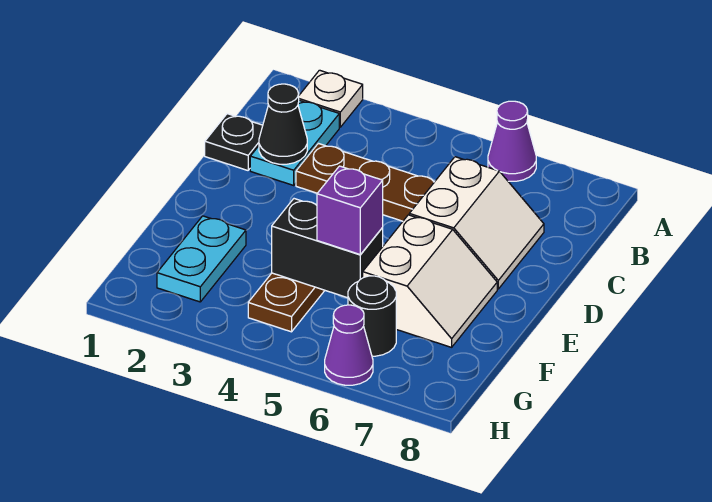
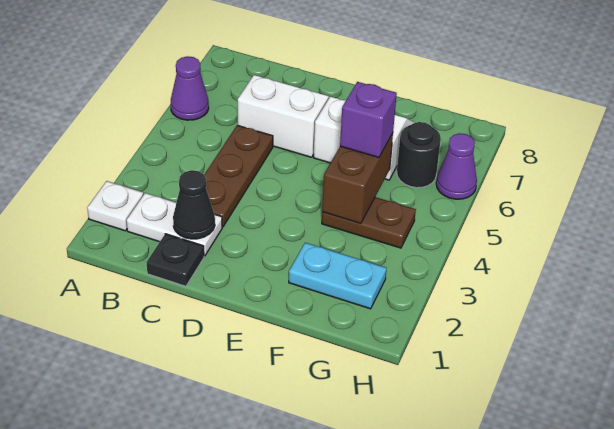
cyan plate B2:C2 level 1 -> white plate B2:C2 level 1
black brick F4:F5 level 2 -> brown brick F4:F5 level 2

